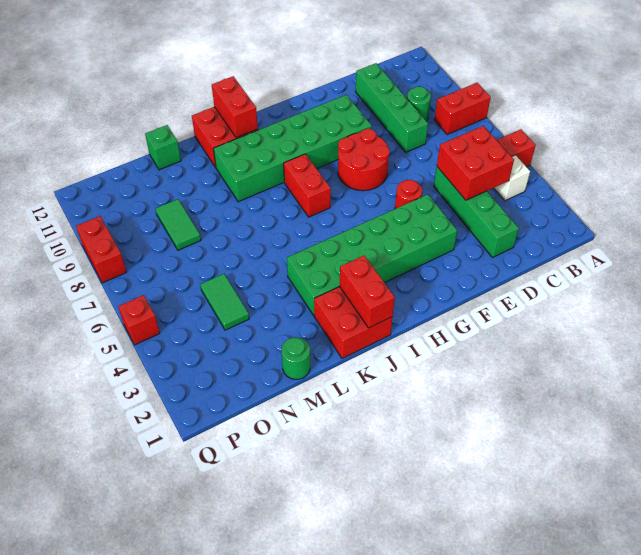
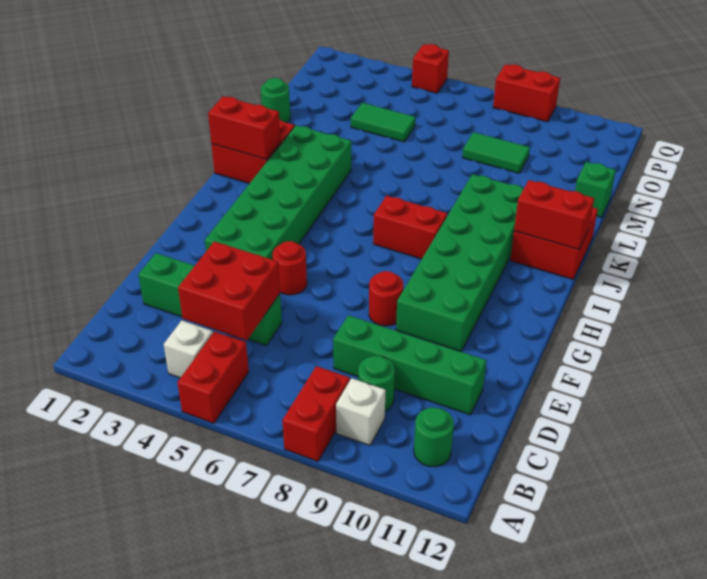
none -> white brick B9 level 1
none -> green round brick B11 level 1
red round brick F7:G8 level 1 -> red round brick F8 level 1

